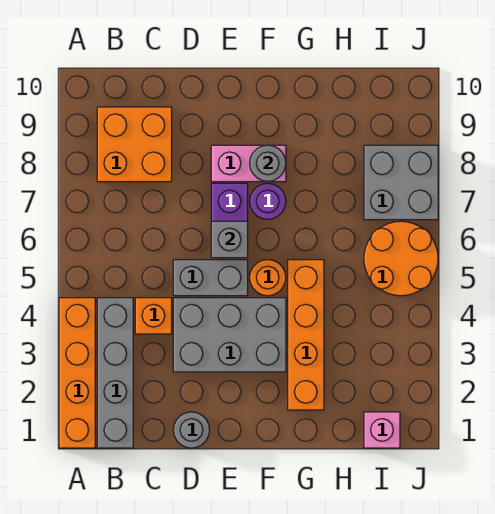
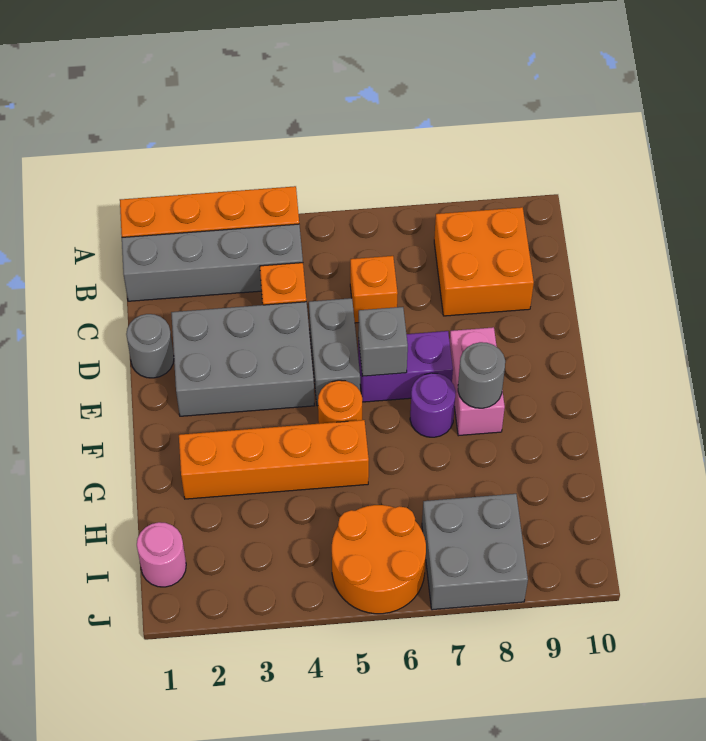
none -> orange brick C6 level 1
grey brick D3:F4 level 1 -> grey brick D2:E4 level 1
pink brick I1 level 1 -> pink round brick I1 level 1

